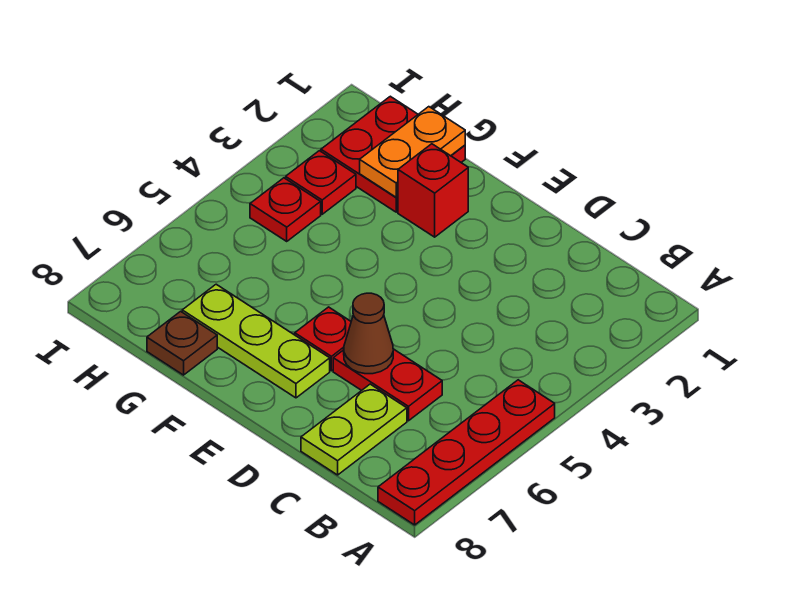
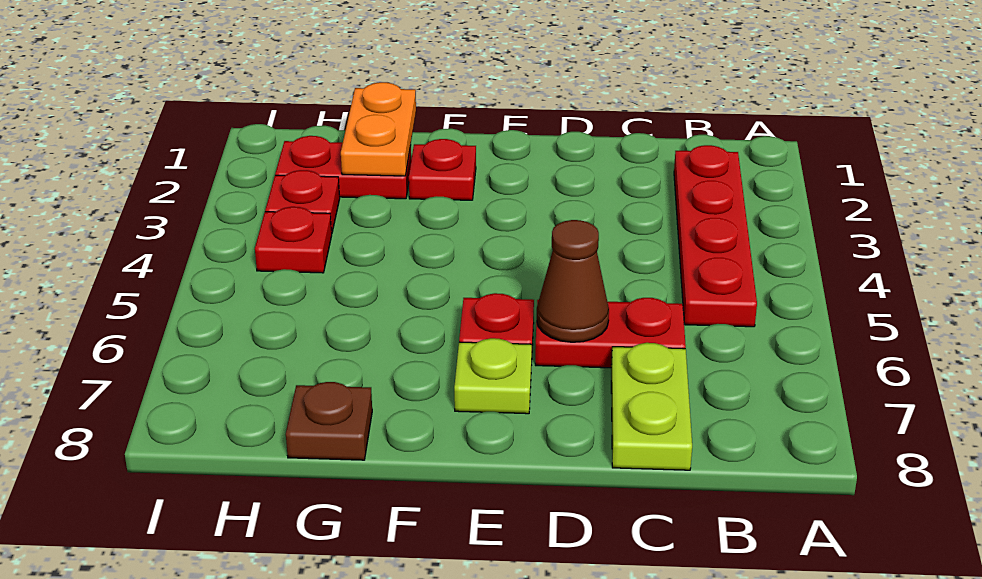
red plate A5:A8 level 1 -> red plate B2:B5 level 1
lime plate E7:G7 level 1 -> lime plate E7 level 1
red brick F2 level 1 -> red plate F2 level 1
red plate G1:H2 level 1 -> red plate G2:H2 level 1

